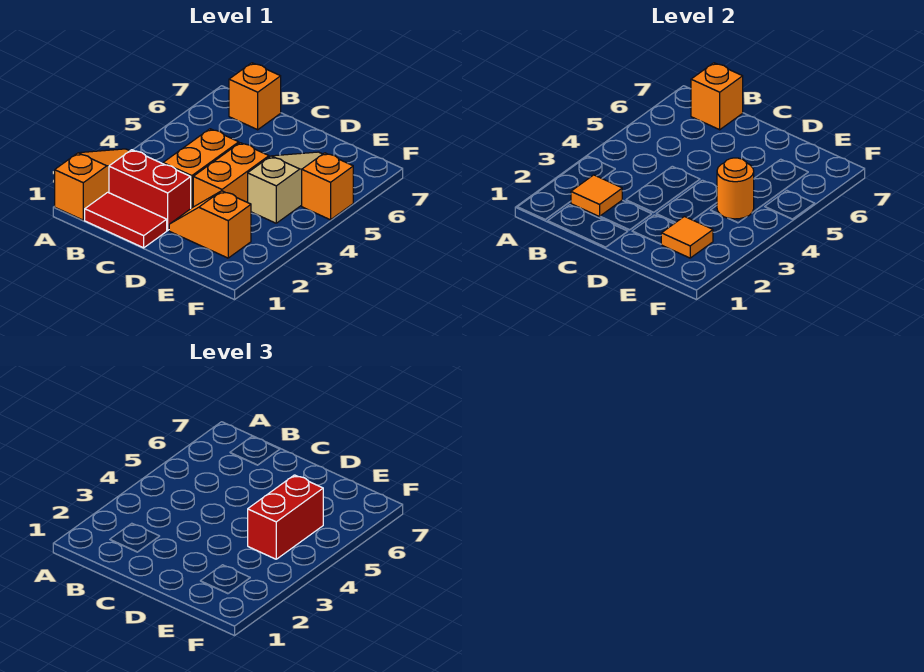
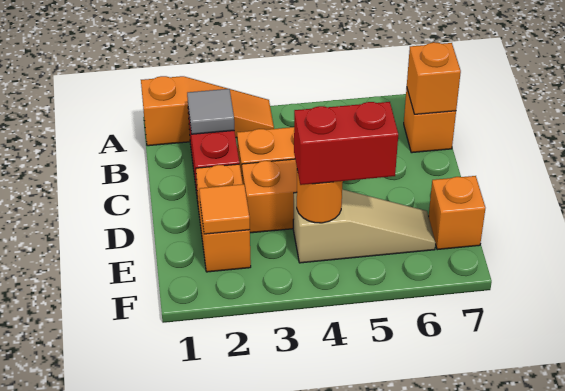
red tile B1:C1 level 1 -> none
orange tile B2 level 2 -> grey tile B2 level 2
orange slope D2:E2 level 1 top E -> orange brick D2:E2 level 1
orange brick F5 level 1 -> orange brick E7 level 1

